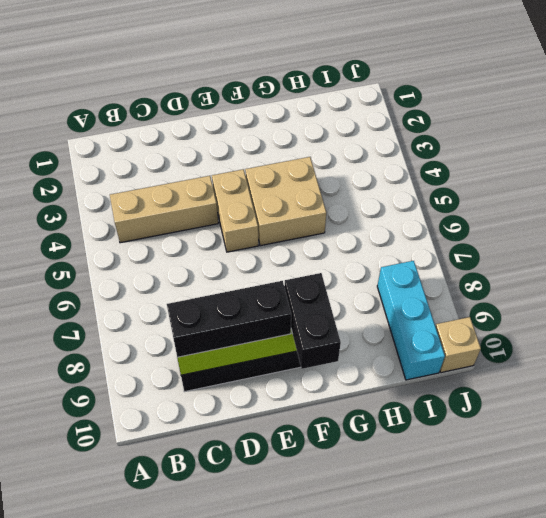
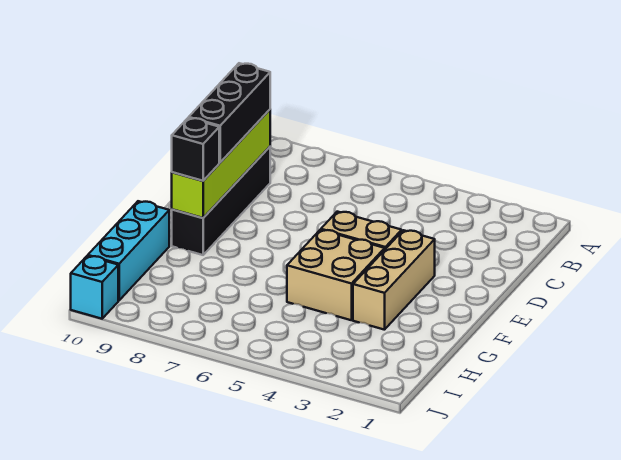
tan brick B4:D4 level 1 -> tan brick E3:G3 level 1
black brick F9:F10 level 3 -> black brick F9 level 3
cyan brick I8:I10 level 1 -> cyan brick G10:I10 level 1
tan brick J10 level 1 -> cyan brick J10 level 1

